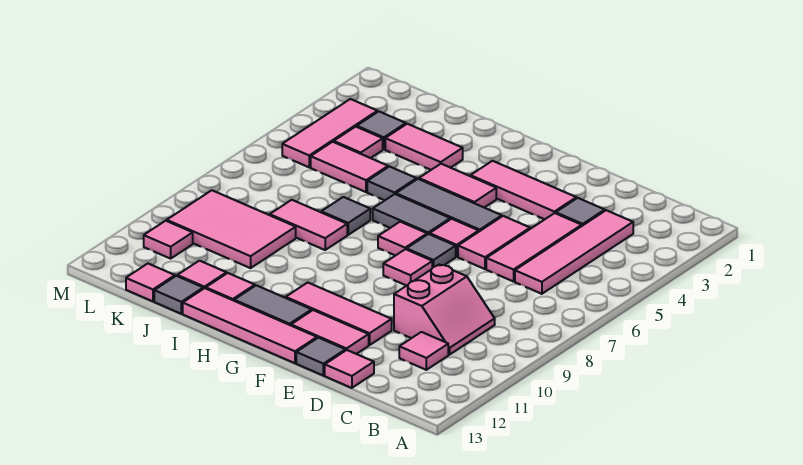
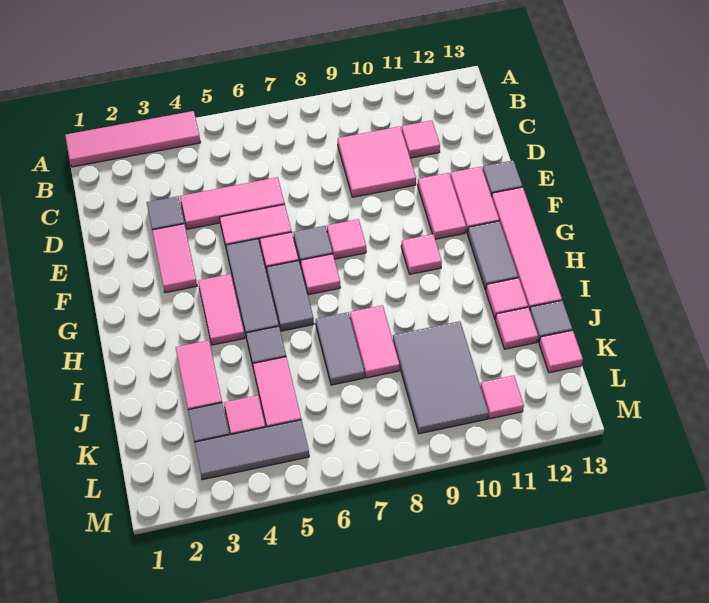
pink tile C3:C6 level 1 -> pink tile A1:A4 level 1
pink slope C9:D10 level 1 top D -> pink tile C9:D10 level 1
pink tile D13 level 1 -> pink tile G10 level 1
pink tile E3:G3 level 1 -> pink tile E3:F3 level 1
pink tile E11:G11 level 1 -> pink tile E11:F11 level 1
grey tile I7 level 1 -> grey tile I7:J7 level 1
pink tile J9:L10 level 1 -> grey tile J9:L10 level 1
pink tile L3:L5 level 1 -> grey tile L3:L5 level 1

